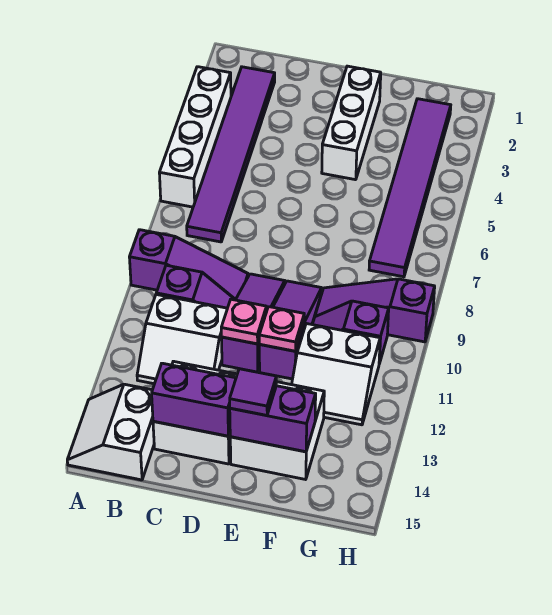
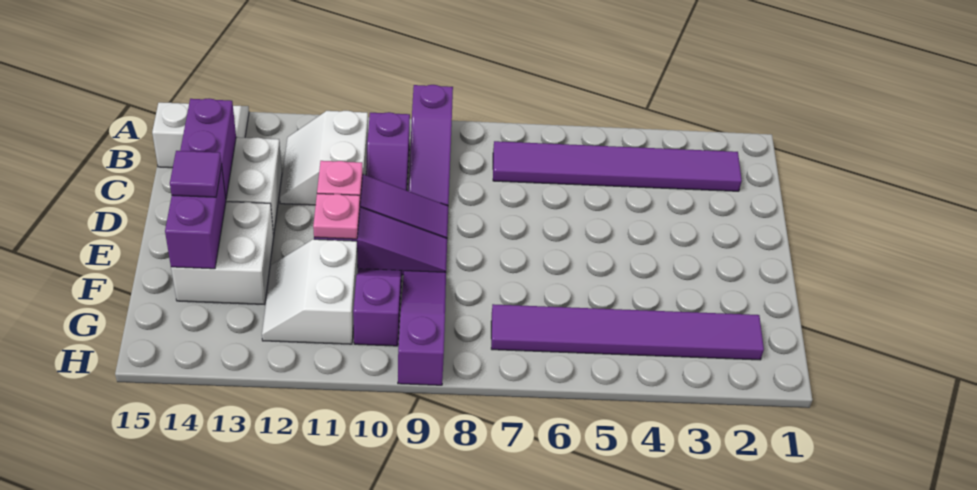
white brick A3:A6 level 1 -> none
white brick E2:E4 level 1 -> none

